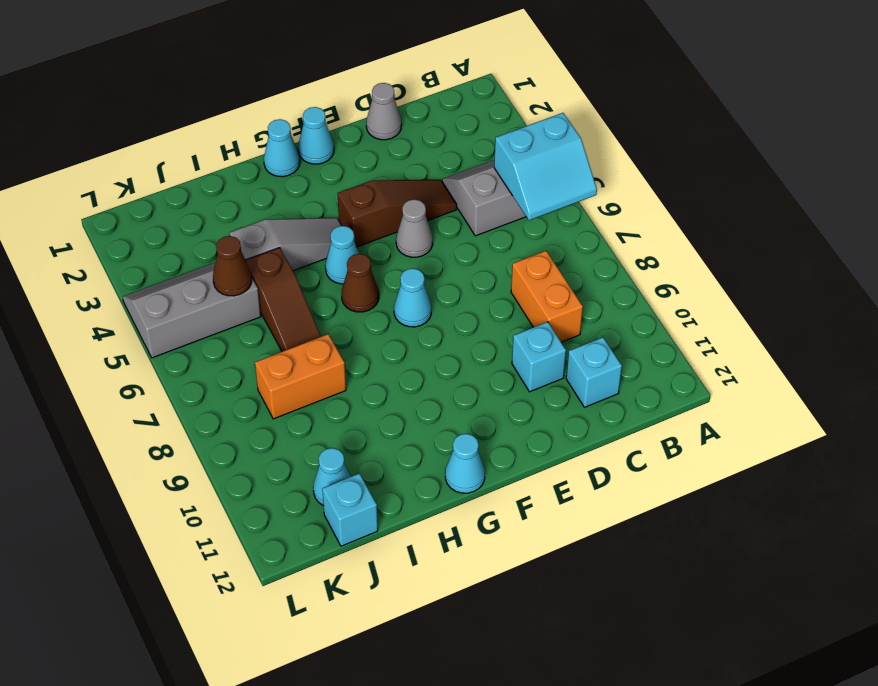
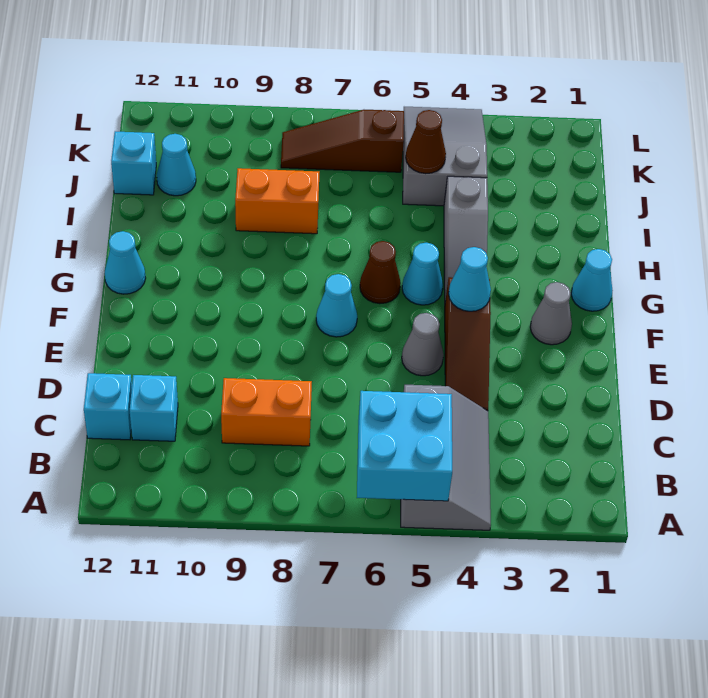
cyan slope A5:B6 level 2 top 5 -> cyan brick A5:B6 level 2
grey cone D1 level 1 -> grey cone F2 level 1
cyan brick D10 level 1 -> cyan brick C12 level 1
cyan cone F1 level 1 -> cyan cone F4 level 2
brown slope I5:I7 level 1 top 5 -> brown slope K6:K8 level 1 top 6
orange brick I8:J8 level 1 -> orange brick I8:I9 level 1
grey slope J4:L5 level 1 top 5 -> grey slope J4:L5 level 1 top J

